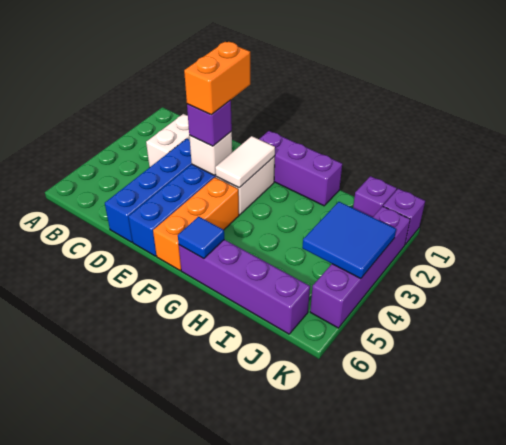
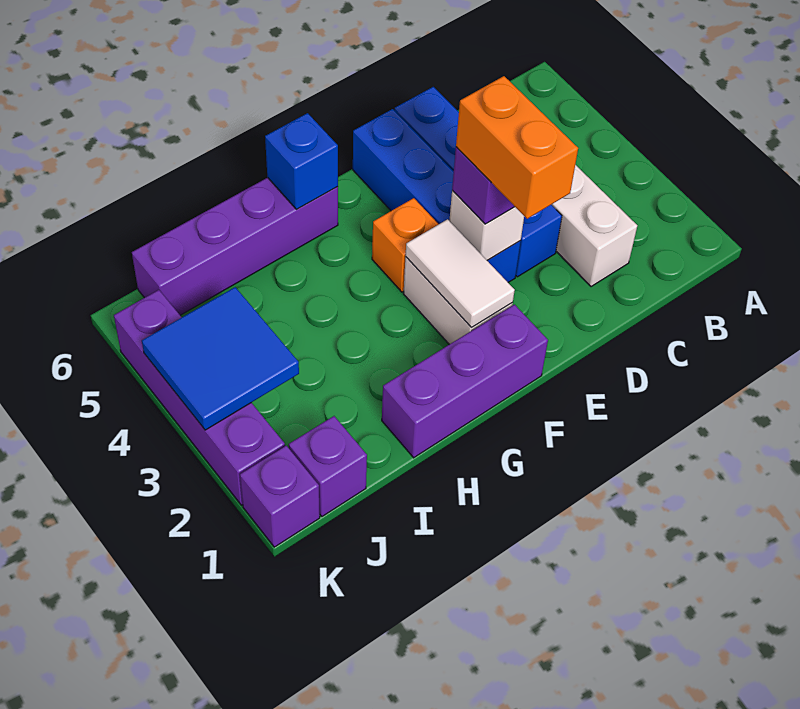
orange brick F4:F6 level 1 -> orange brick F4 level 1
blue tile G6 level 2 -> blue brick G6 level 2

